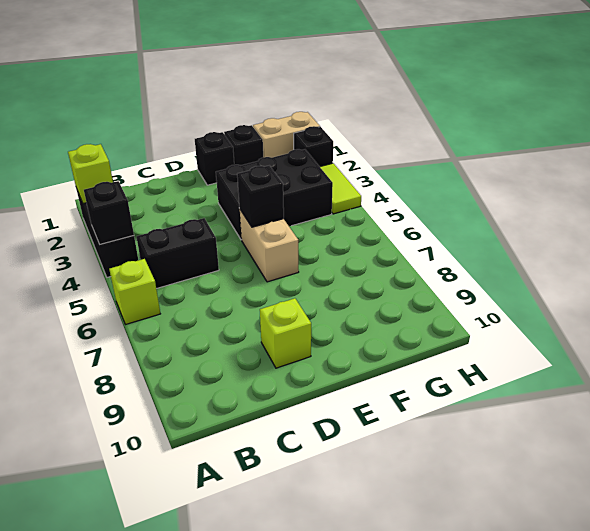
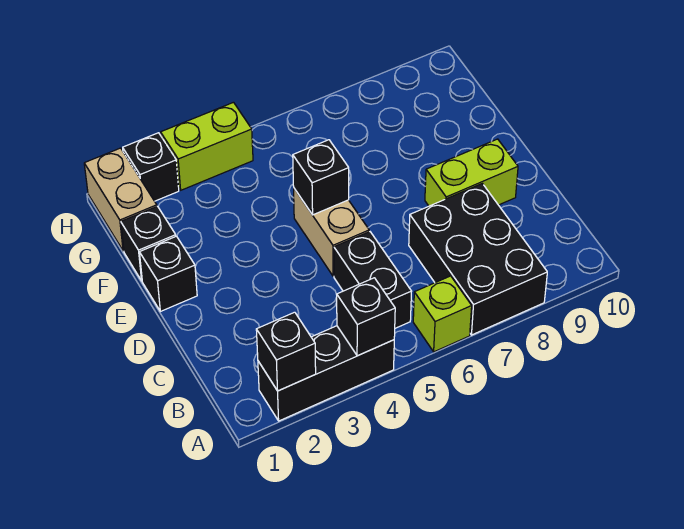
lime brick A2 level 2 -> black brick A2 level 2
lime brick D9 level 1 -> lime brick D8:D9 level 1
black brick E3:G4 level 1 -> black brick A7:C8 level 1
tan brick E5:E6 level 1 -> tan brick D5:E5 level 1
lime tile H3:H4 level 1 -> lime brick H3:H4 level 1

